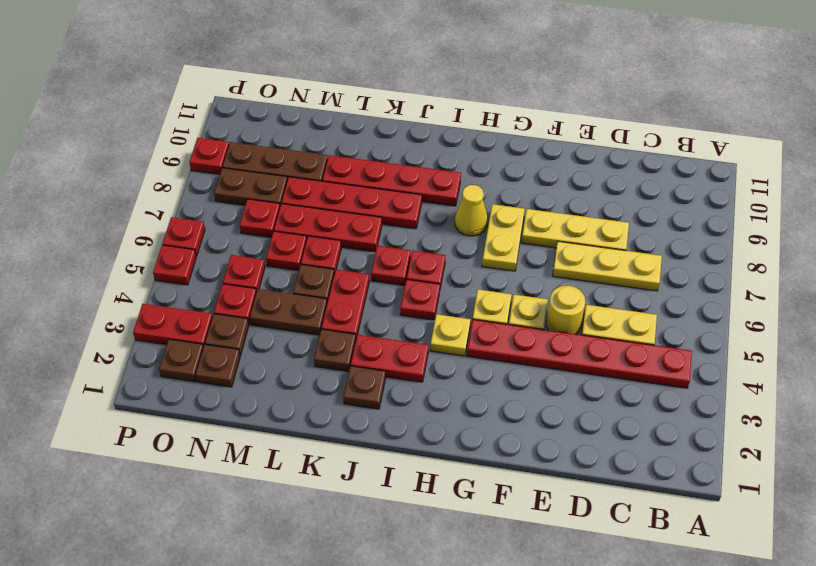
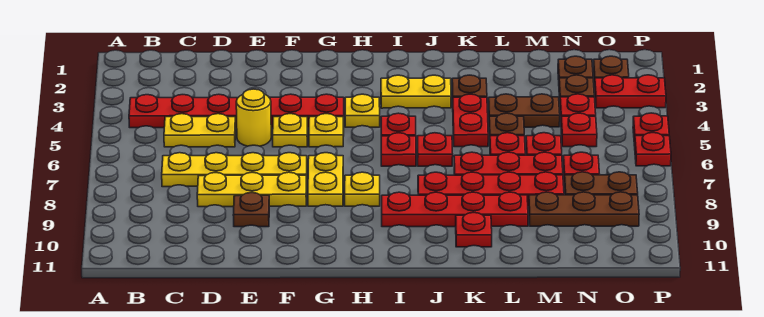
yellow plate C7:E7 level 1 -> yellow plate C7:F7 level 1
yellow cone H8 level 1 -> yellow plate H8 level 1
red plate I3:J3 level 1 -> yellow plate I3:J3 level 1
brown plate J2 level 1 -> brown plate E9 level 1
red plate P9 level 1 -> red plate K10 level 1

